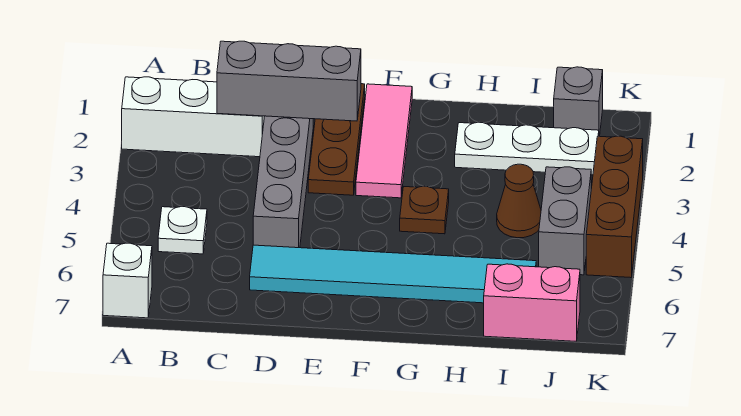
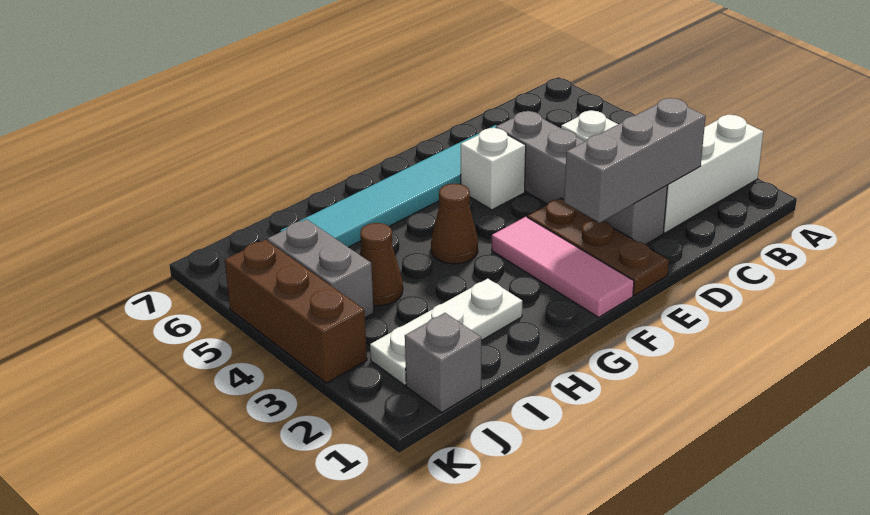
white brick A7 level 1 -> white brick E5 level 1
brown plate G4 level 1 -> brown cone G4 level 1
pink brick I7:J7 level 1 -> none

